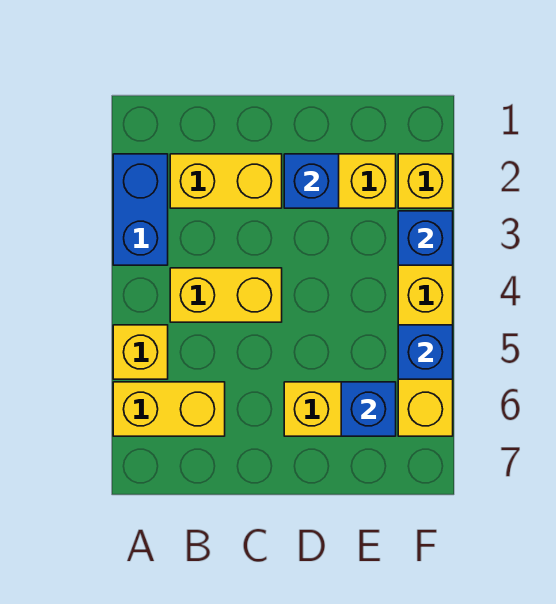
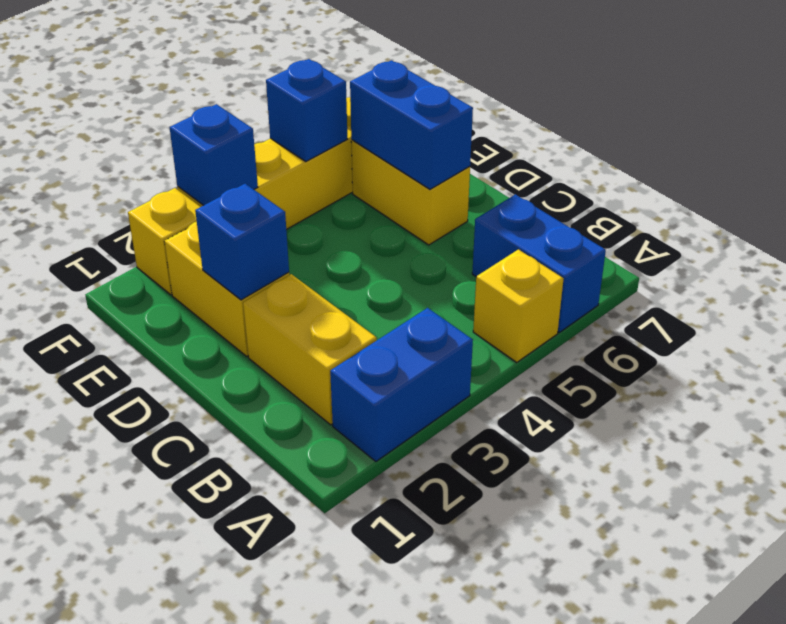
yellow brick A6:B6 level 1 -> blue brick A6:B6 level 1
yellow brick B4:C4 level 1 -> none
blue brick E6 level 2 -> blue brick D6:E6 level 2

